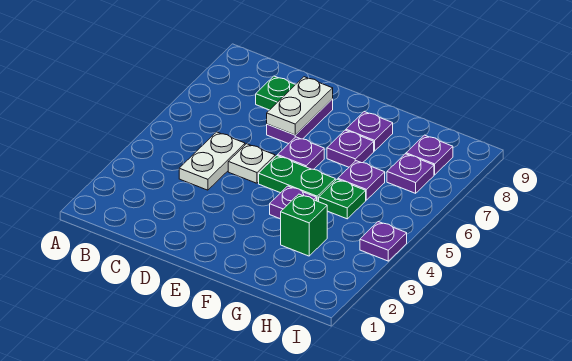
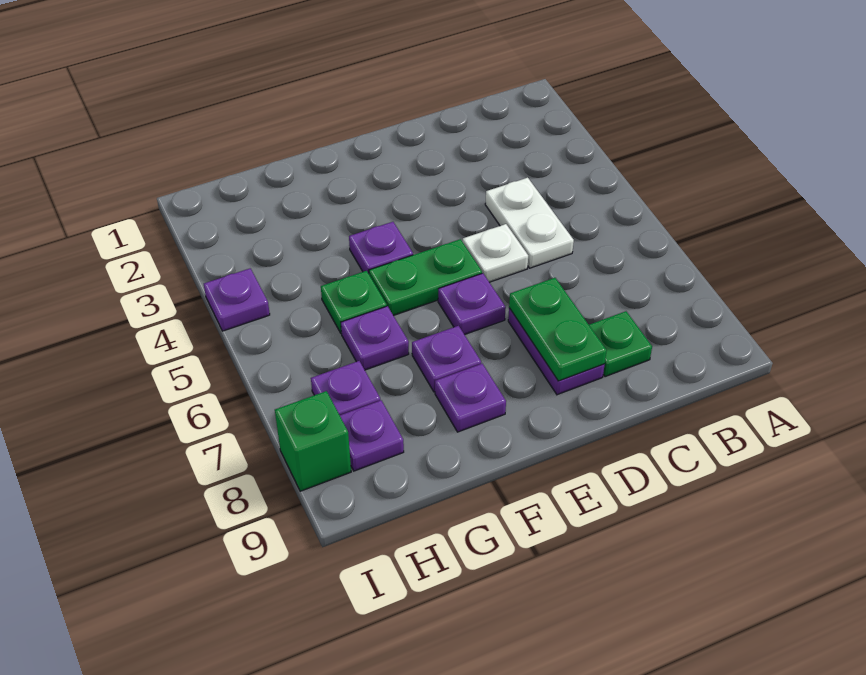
white plate D7:D8 level 2 -> green plate D7:D8 level 2
green brick G3 level 1 -> green brick I8 level 1

